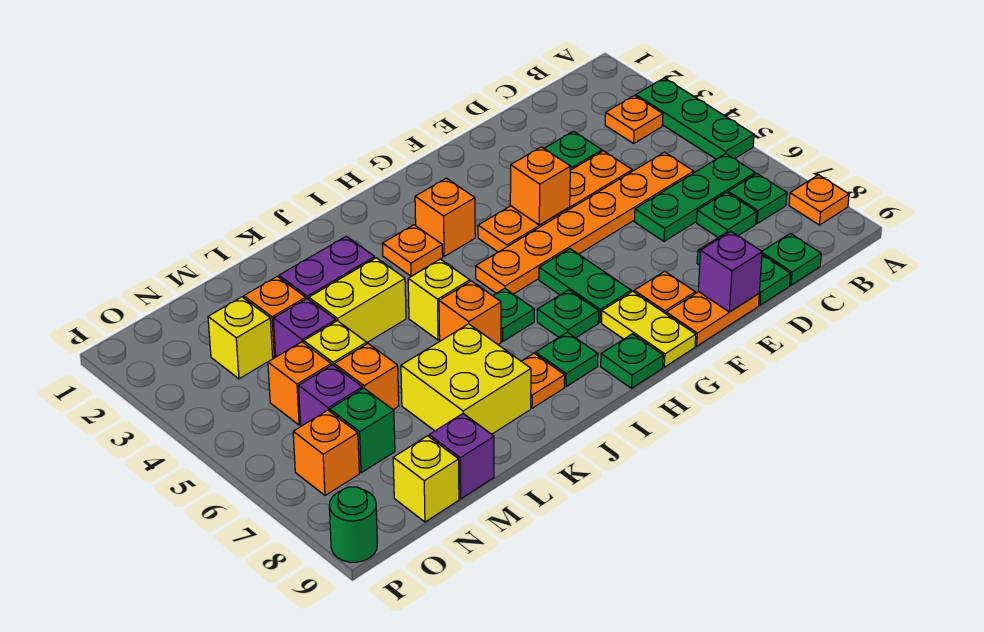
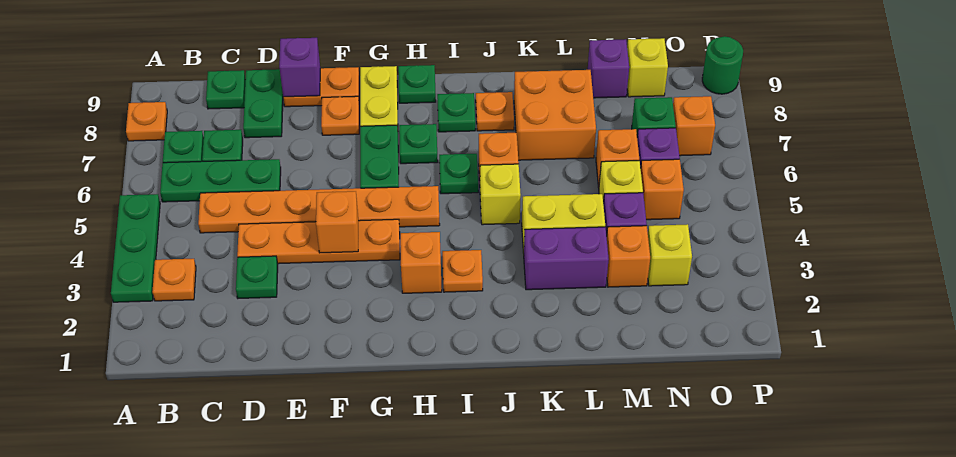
yellow brick K7:L8 level 1 -> orange brick K7:L8 level 1

